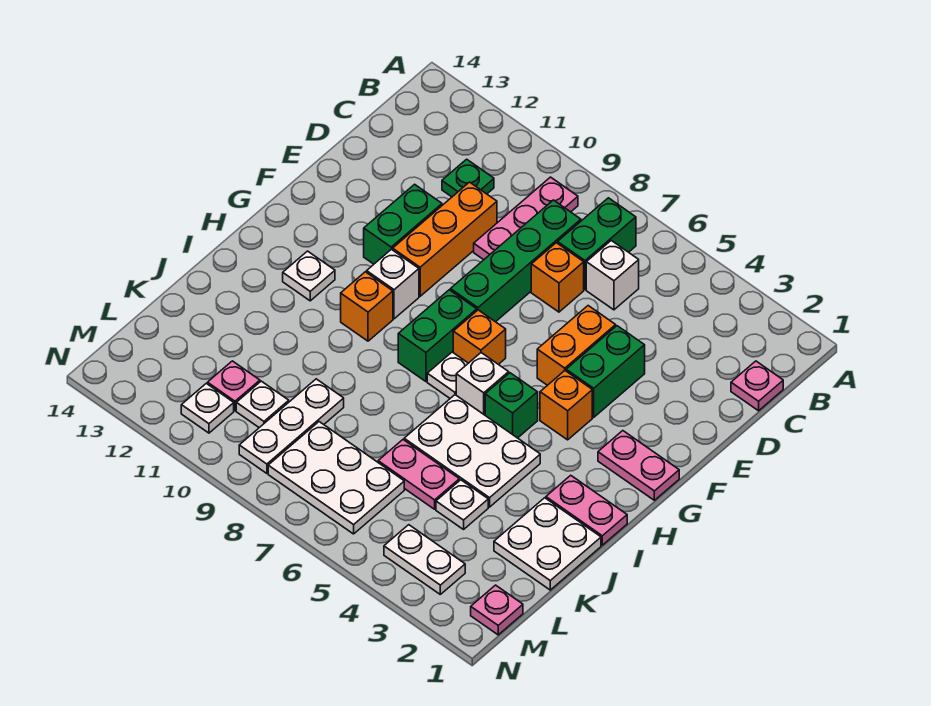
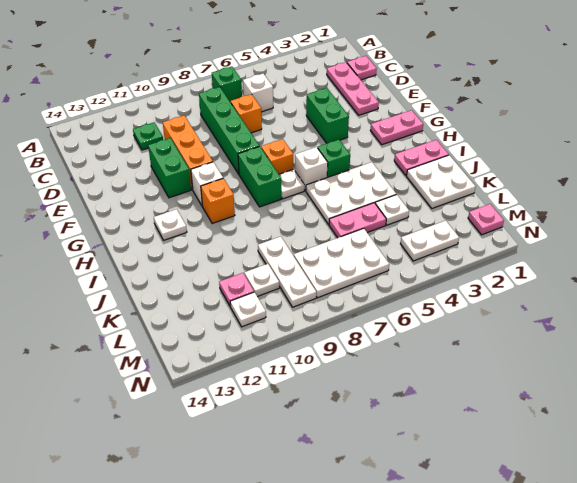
green brick B7:C7 level 1 -> green brick B7 level 1
pink plate B9:D9 level 1 -> pink plate C2:E2 level 1
orange brick E5:F5 level 1 -> none
orange brick G4 level 1 -> none

